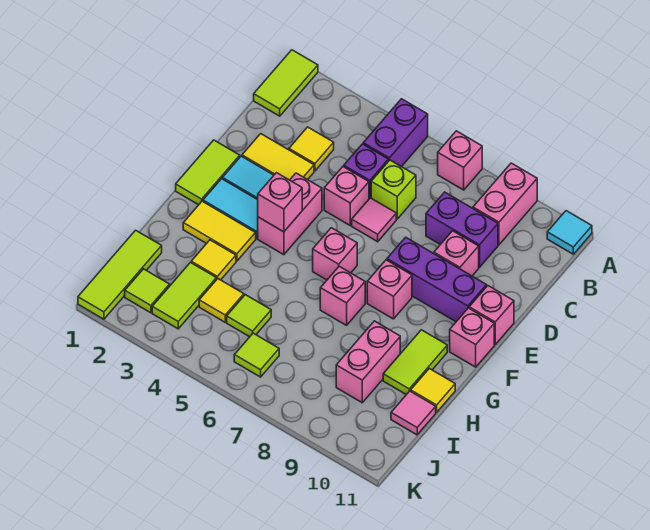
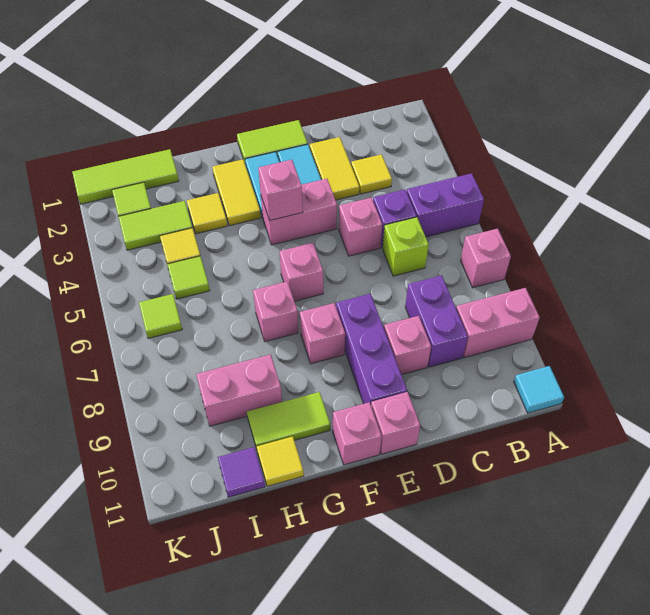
lime tile A1:B1 level 1 -> none
pink tile D6 level 1 -> none
pink tile I11 level 1 -> purple tile I11 level 1

